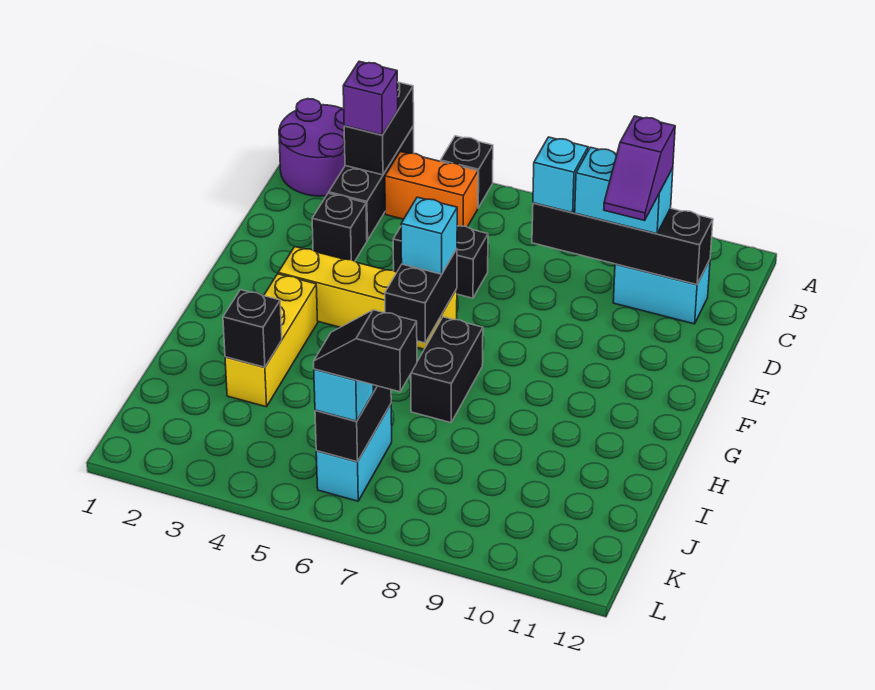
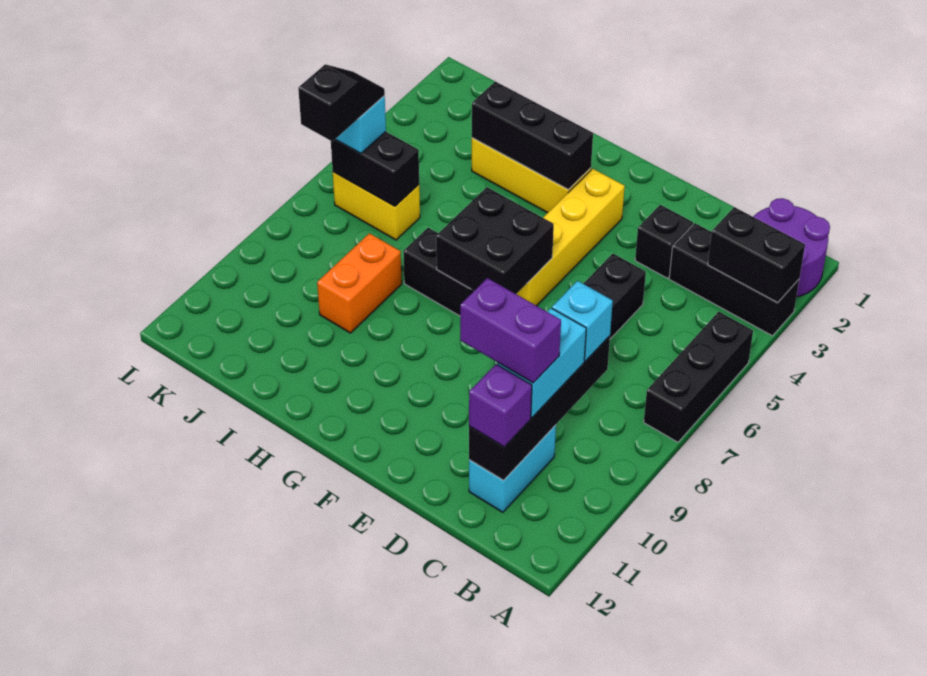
black brick A5 level 1 -> black brick A5:A7 level 1
purple brick B3 level 3 -> purple brick C11 level 3
orange brick B4:B5 level 1 -> orange brick I8:I9 level 1
purple slope C10:D10 level 4 top C -> purple brick C10:D10 level 4
black brick F6:G6 level 2 -> black brick F6:G7 level 2
cyan brick F6 level 3 -> none
black brick I3 level 2 -> black brick G3:I3 level 2
cyan brick J6:K6 level 1 -> yellow brick J6:K6 level 1

